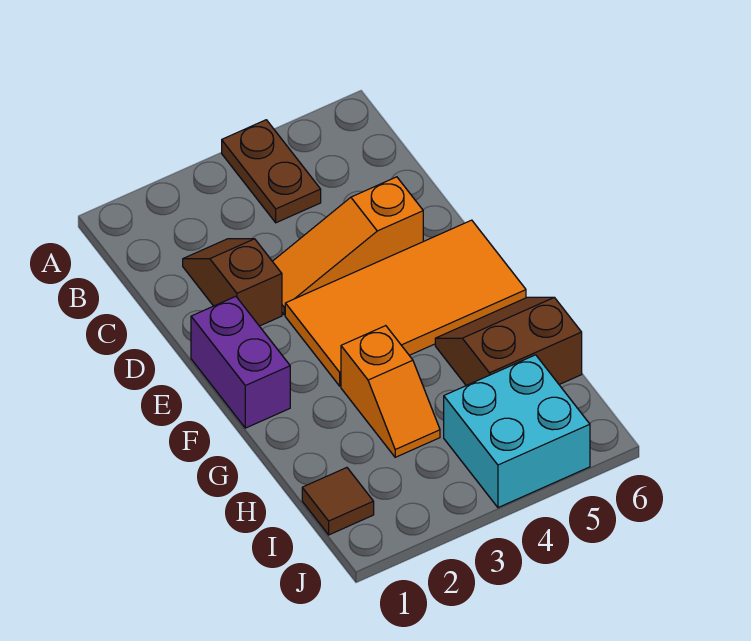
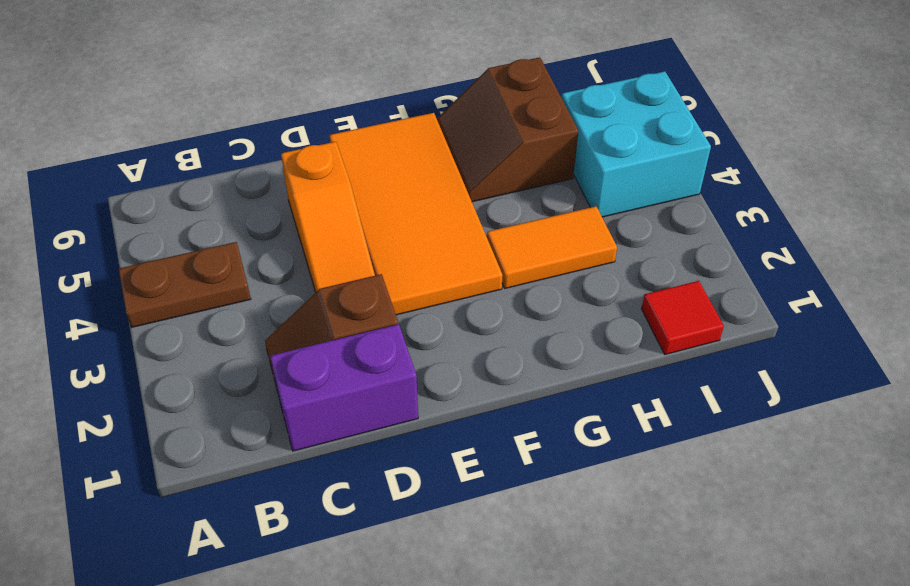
purple brick E1:F1 level 1 -> purple brick C1:D1 level 1
orange slope G3:H3 level 1 top G -> orange tile G3:H3 level 1
brown tile I1 level 1 -> red tile I1 level 1

